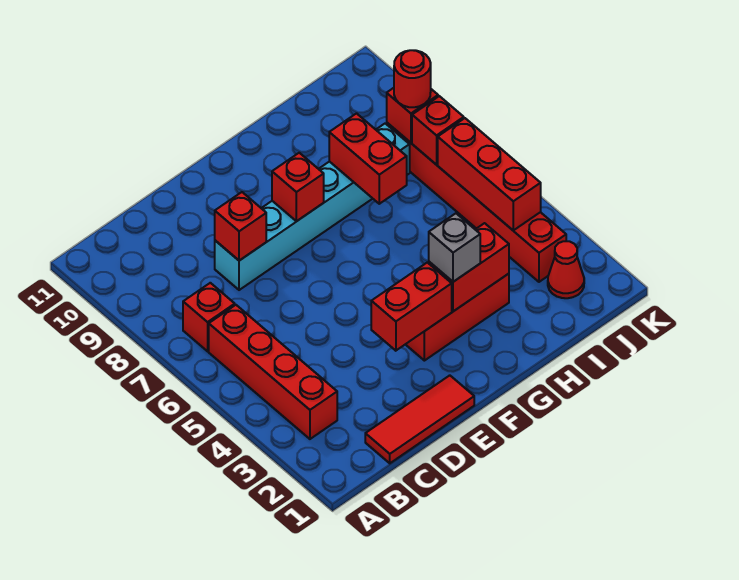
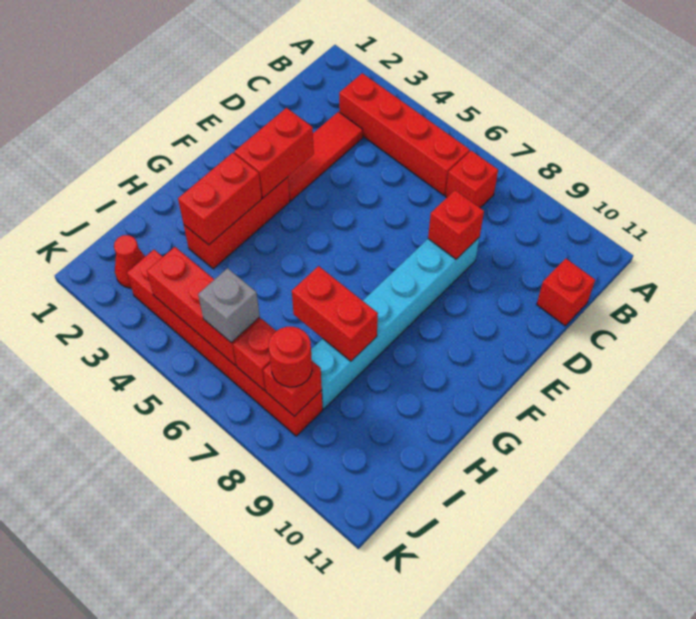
red tile C1:E1 level 1 -> red tile C3:E3 level 1
red brick F8 level 2 -> red brick C11 level 1
grey brick G3 level 3 -> grey brick J6 level 3

